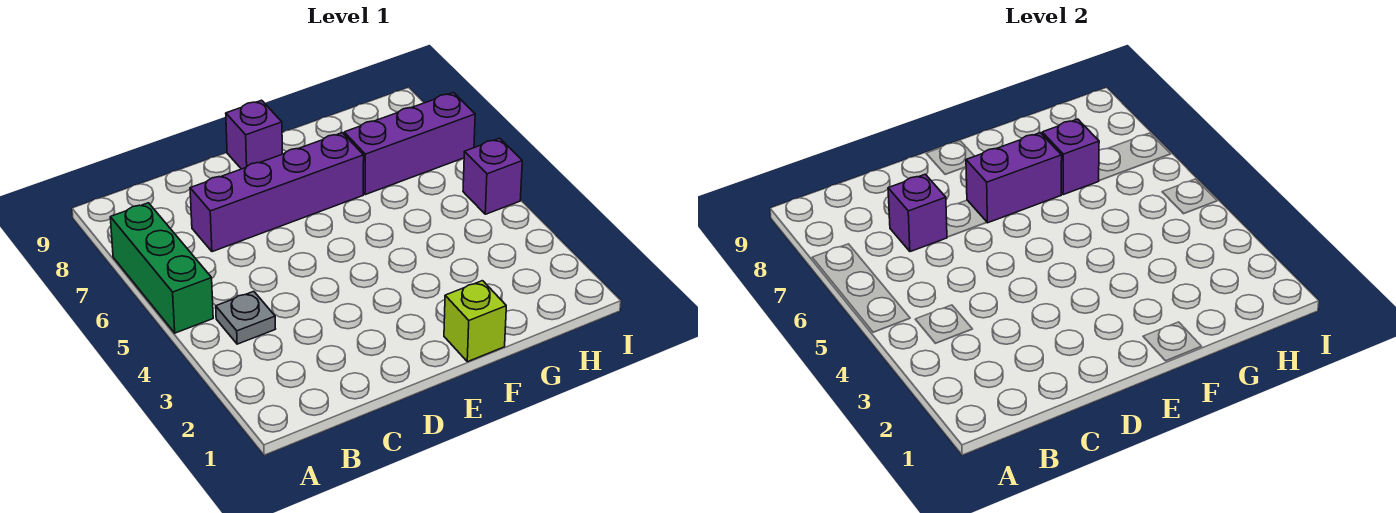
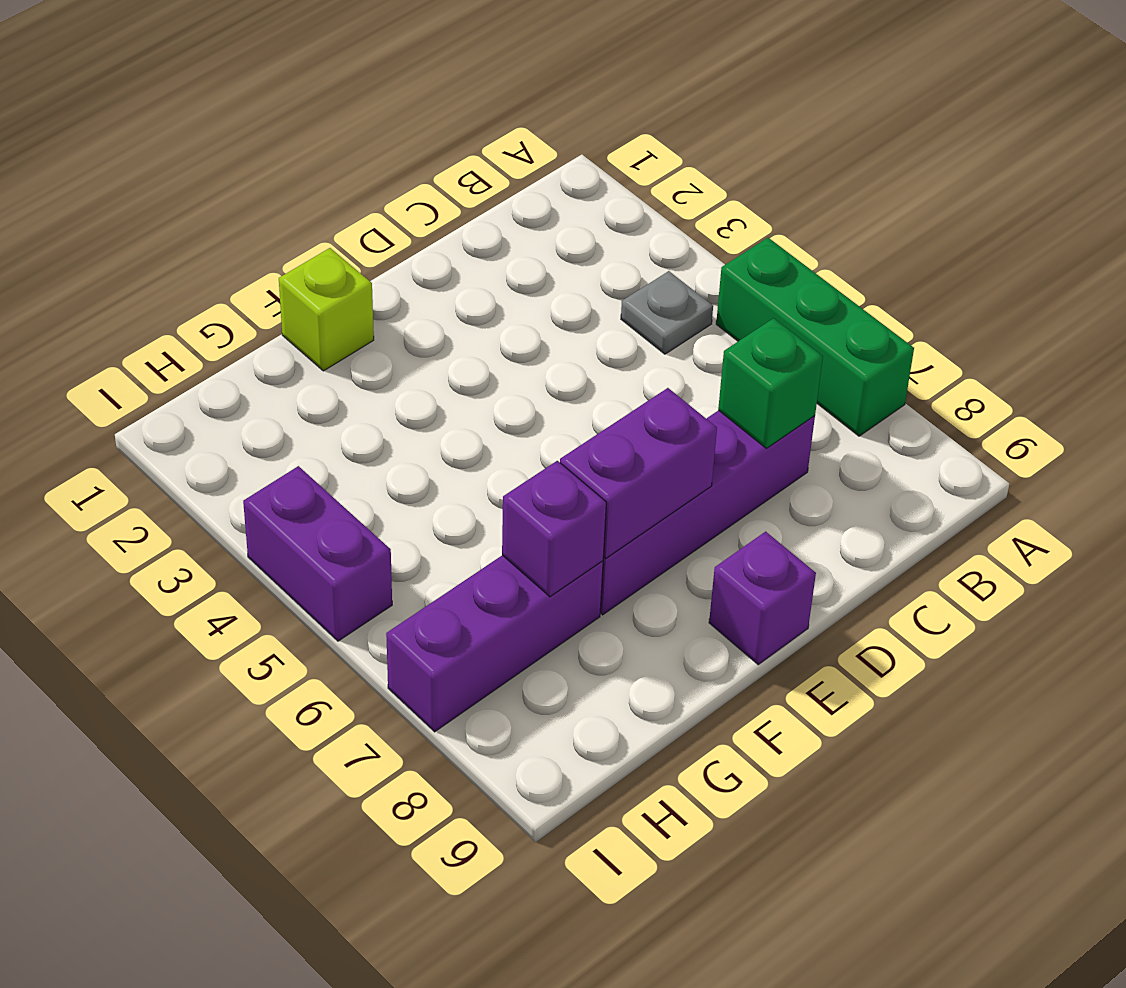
purple brick C7 level 2 -> green brick C7 level 2
purple brick I5 level 1 -> purple brick I4:I5 level 1

